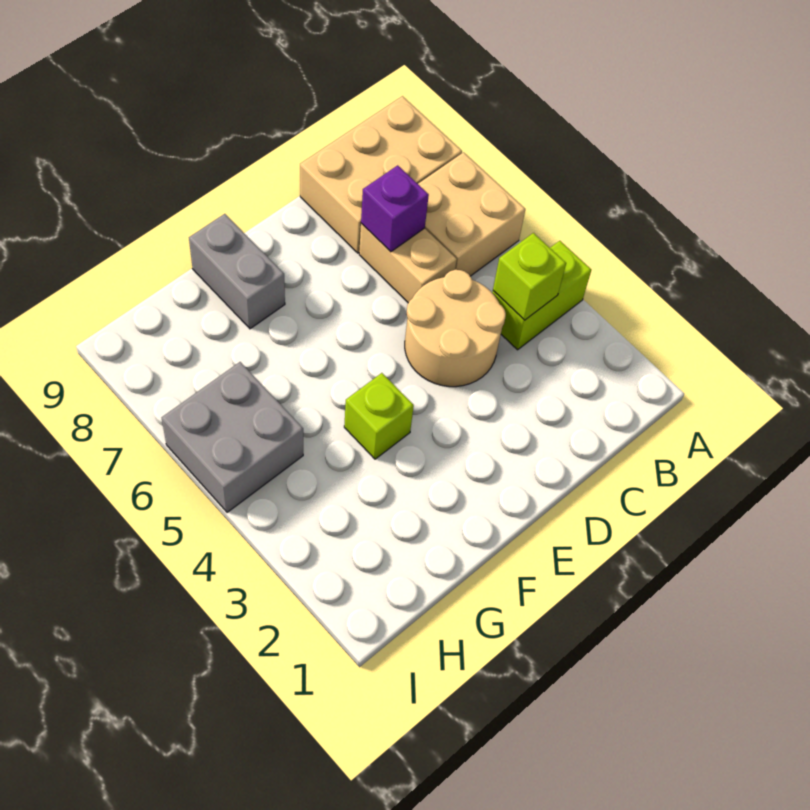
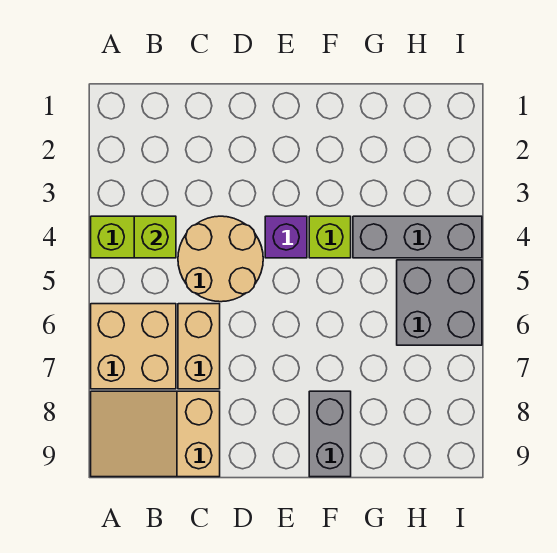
tan brick A8:C9 level 1 -> tan slope A8:C9 level 1 top C
purple brick C7 level 2 -> purple brick E4 level 1
none -> grey brick G4:I4 level 1

